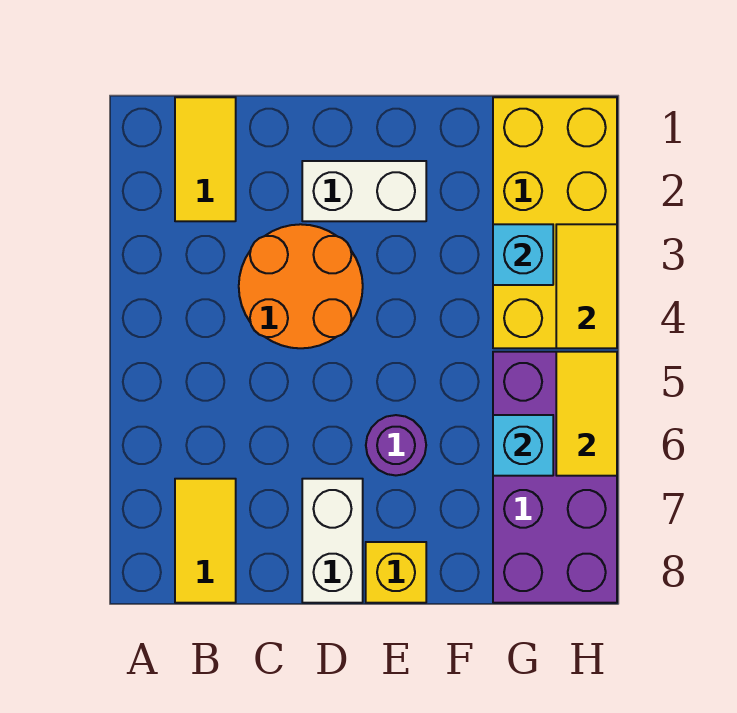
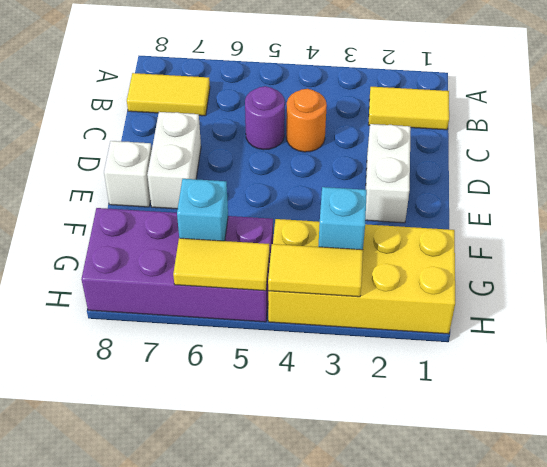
orange round brick C3:D4 level 1 -> orange round brick C4 level 1
white brick D7:D8 level 1 -> white brick D7:E7 level 1
purple round brick E6 level 1 -> purple round brick C5 level 1
yellow brick E8 level 1 -> white brick E8 level 1

